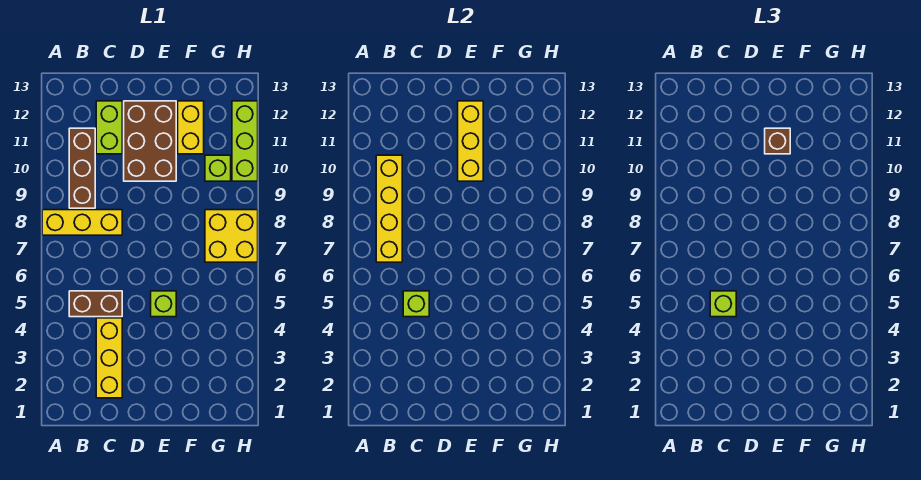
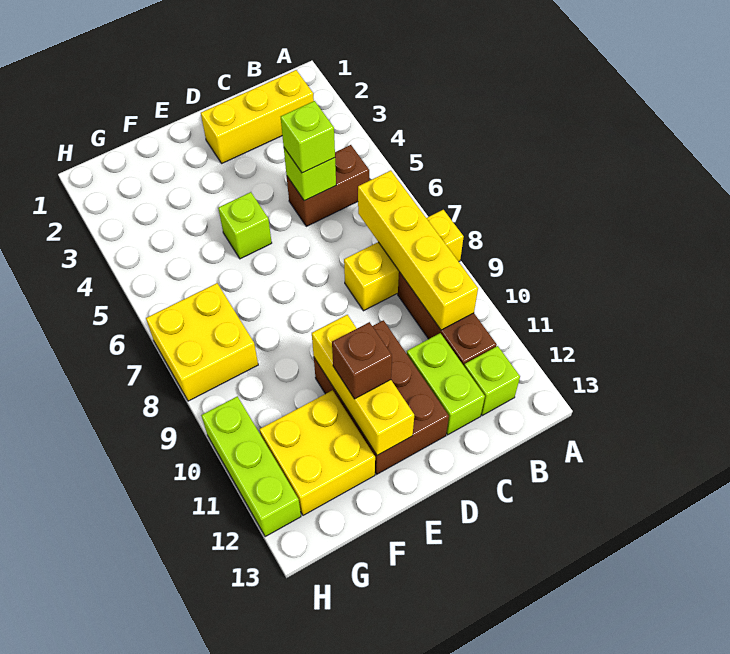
yellow brick C2:C4 level 1 -> yellow brick B2:D2 level 1
yellow brick F11:F12 level 1 -> yellow brick F11:G12 level 1
lime brick G10 level 1 -> lime brick B12 level 1

